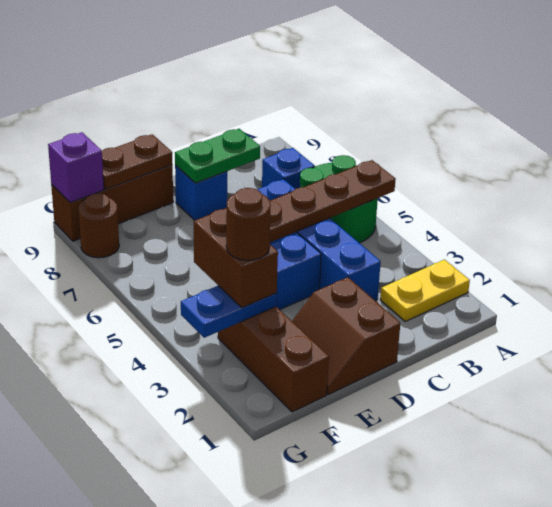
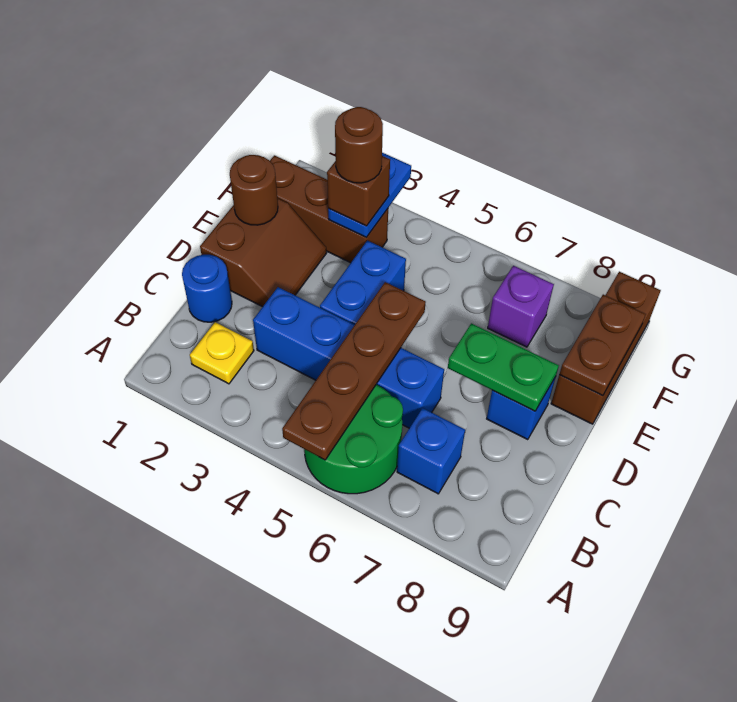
yellow plate A2:B2 level 1 -> yellow plate B2 level 1
none -> blue round brick C1 level 1
green plate C8:D8 level 2 -> green plate D7:D8 level 2
brown slope D1:E2 level 1 top D -> brown slope D1:E2 level 1 top 1
brown brick F3:F4 level 3 -> brown brick F3 level 3
brown round brick G8 level 1 -> brown round brick E1 level 2
purple brick G9 level 2 -> purple brick F7 level 1

